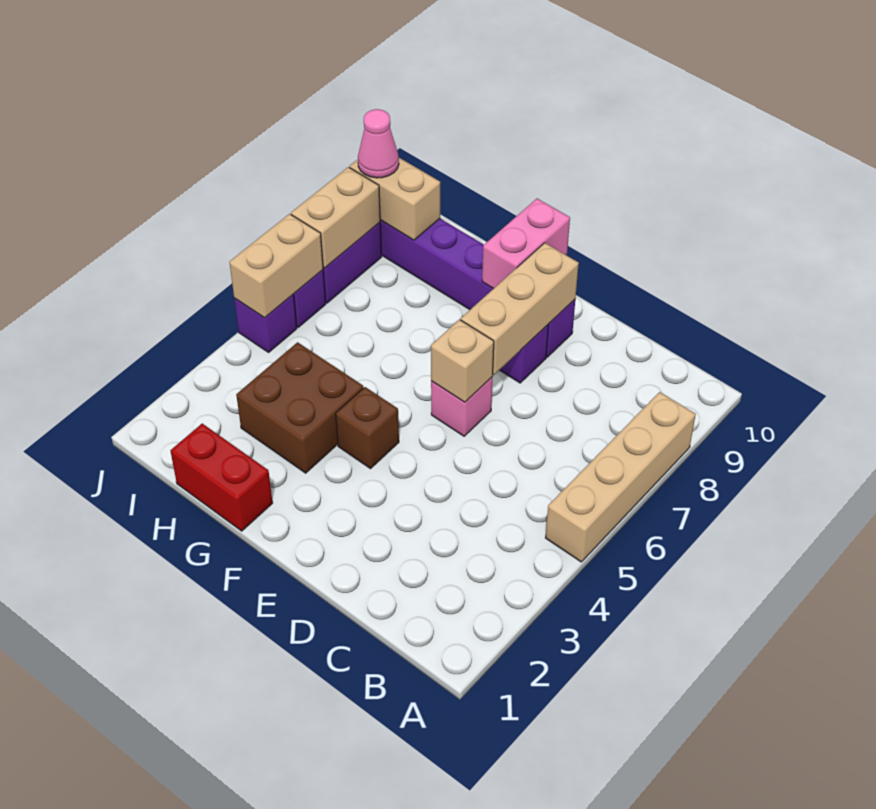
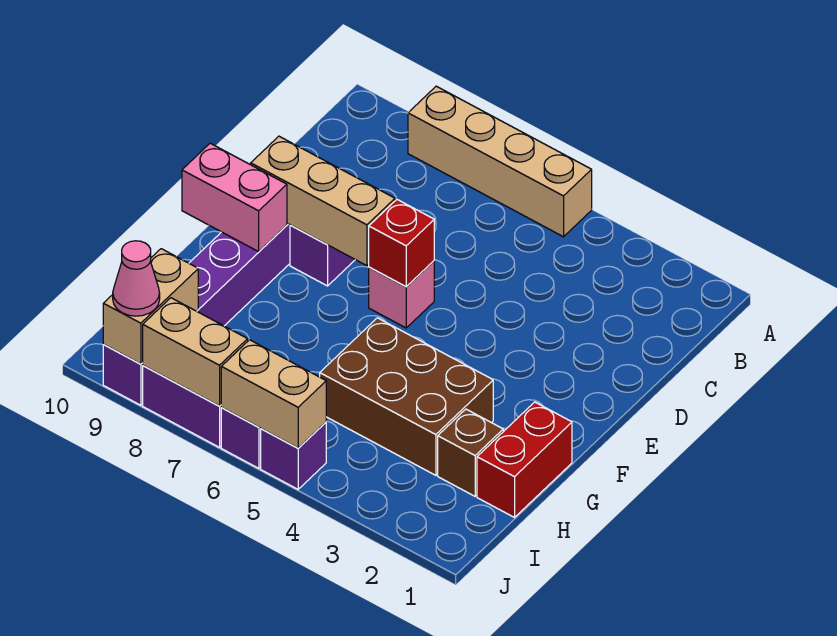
tan brick E6 level 2 -> red brick E6 level 2
brown brick F4 level 1 -> brown brick H2 level 1
brown brick G3:H4 level 1 -> brown brick G3:H5 level 1

